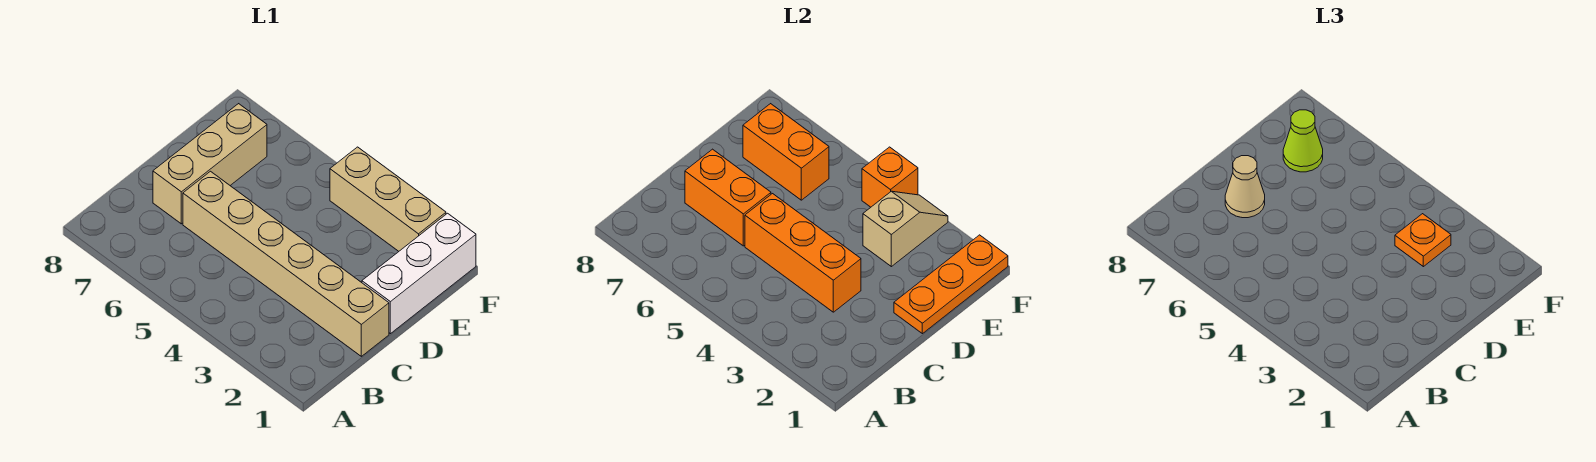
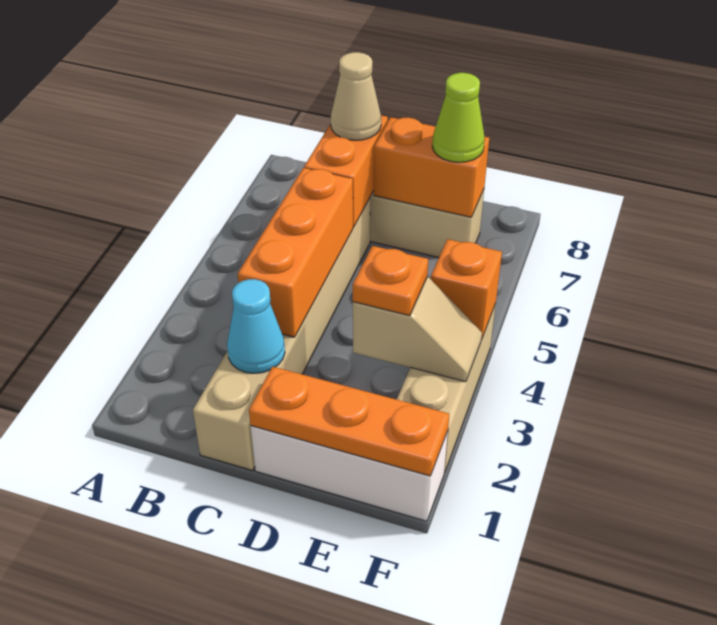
none -> cyan cone C2 level 2
orange brick E6:E7 level 2 -> orange brick D7:E7 level 2

